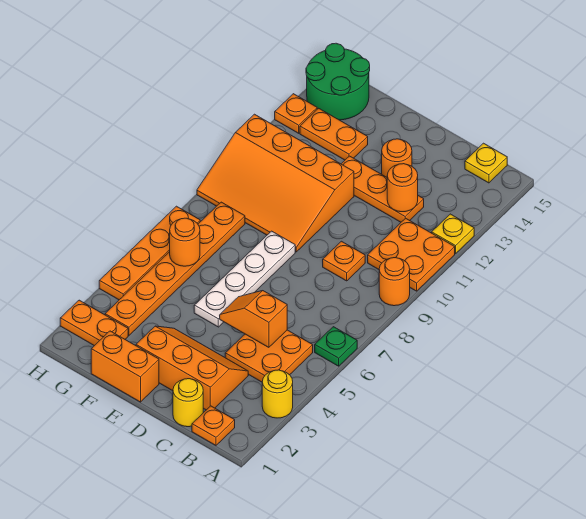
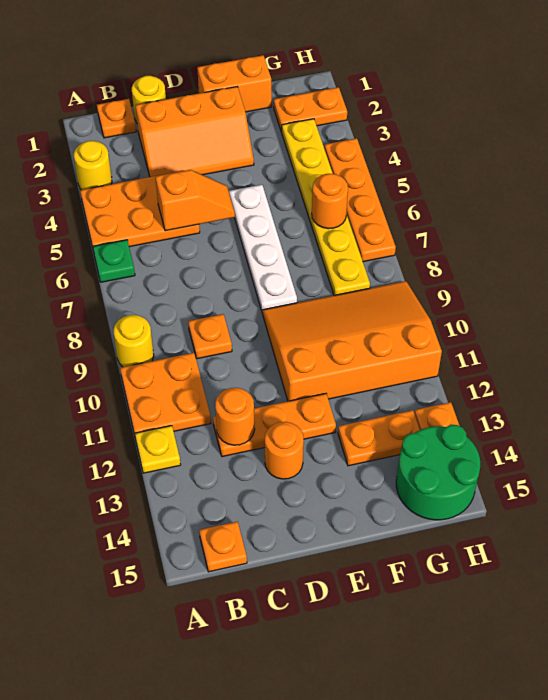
orange round brick A9 level 1 -> yellow round brick A9 level 1
orange plate B4:C5 level 1 -> orange plate A4:C5 level 1
yellow plate B15 level 1 -> orange plate B15 level 1
orange plate G3:G8 level 1 -> yellow plate G3:G8 level 1

